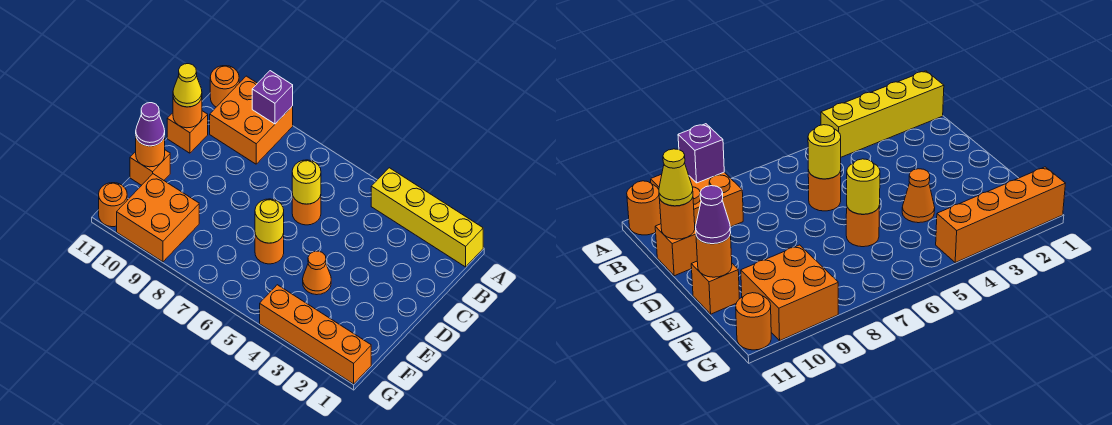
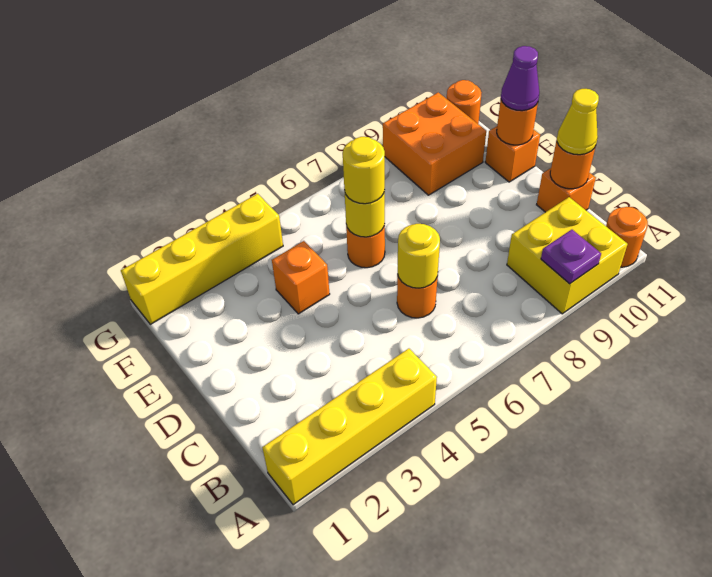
orange brick A9:B10 level 1 -> yellow brick A9:B10 level 1
purple brick A9 level 2 -> purple plate A9 level 2
orange cone E4 level 1 -> orange brick E4 level 1
none -> yellow round brick E6 level 3
orange brick G1:G4 level 1 -> yellow brick G1:G4 level 1

